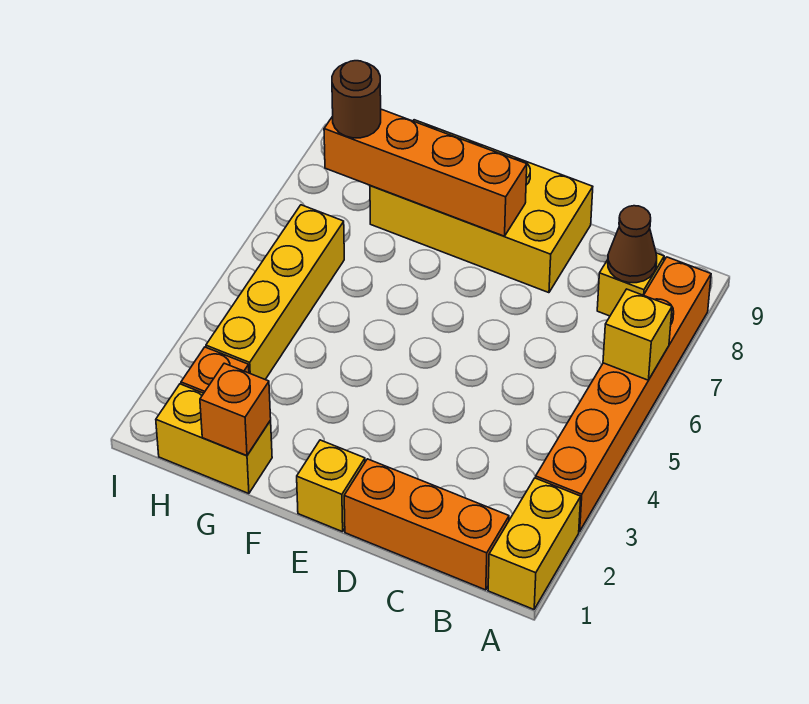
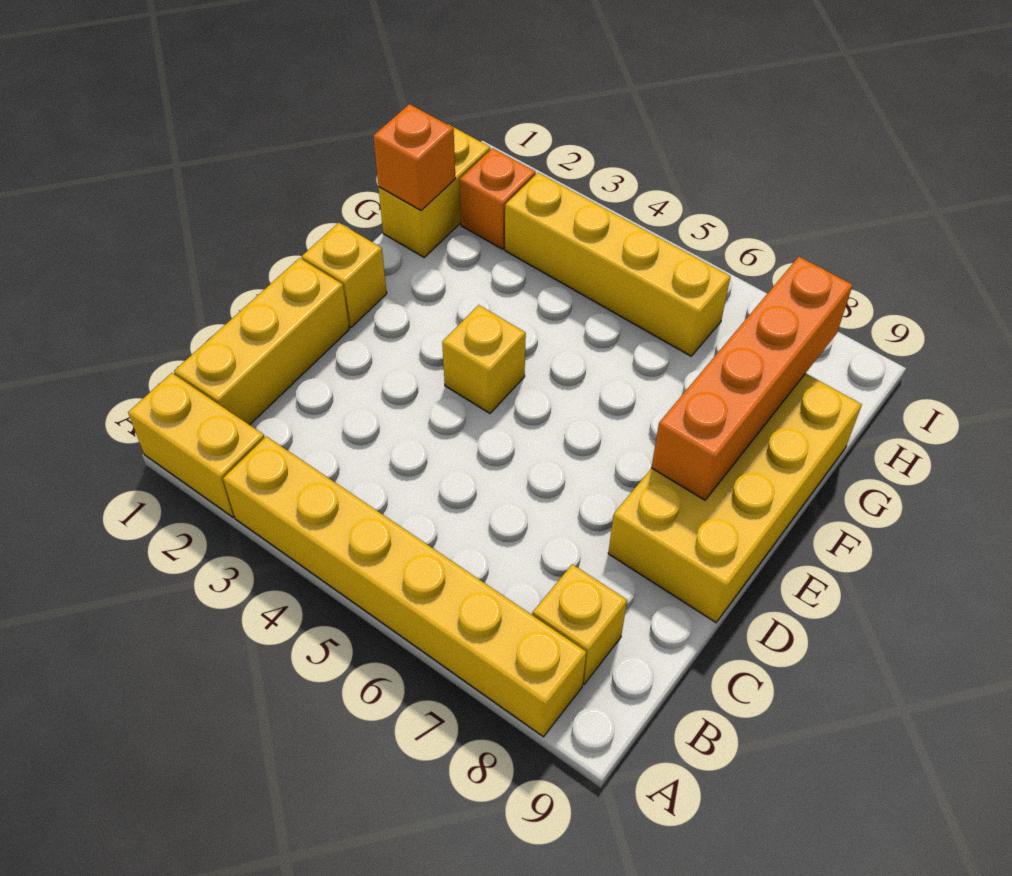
orange brick A3:A8 level 1 -> yellow brick A3:A8 level 1
yellow brick A6 level 2 -> yellow brick E4 level 1
orange brick B1:D1 level 1 -> yellow brick B1:D1 level 1
brown cone B8 level 2 -> none
brown round brick H8 level 3 -> none

